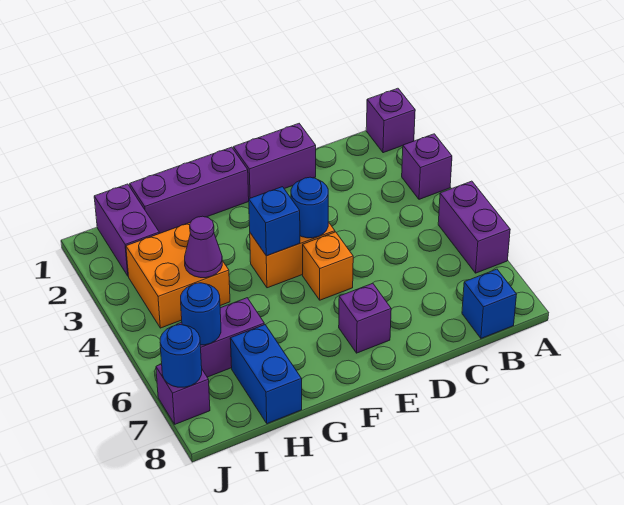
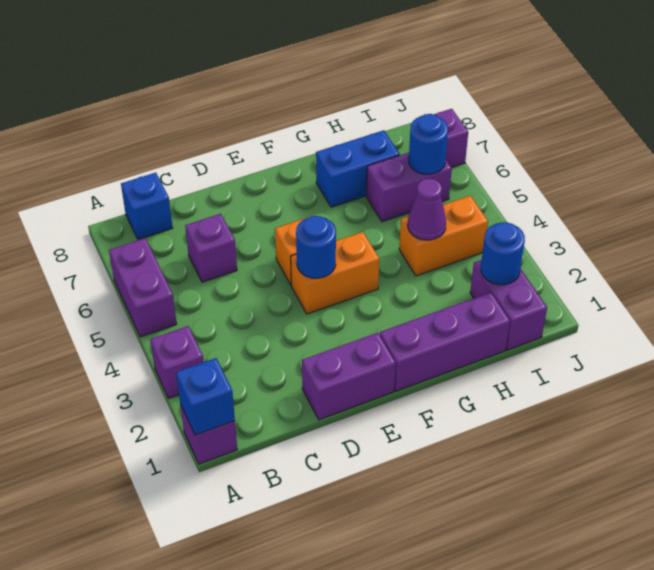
purple brick E7 level 1 -> purple brick C6 level 1
blue brick F4 level 2 -> blue brick A1 level 2
orange brick H3:I4 level 1 -> orange brick H4:I4 level 1
blue brick H7:H8 level 1 -> blue brick G7:H7 level 1
blue round brick J7 level 2 -> blue round brick I2 level 2

